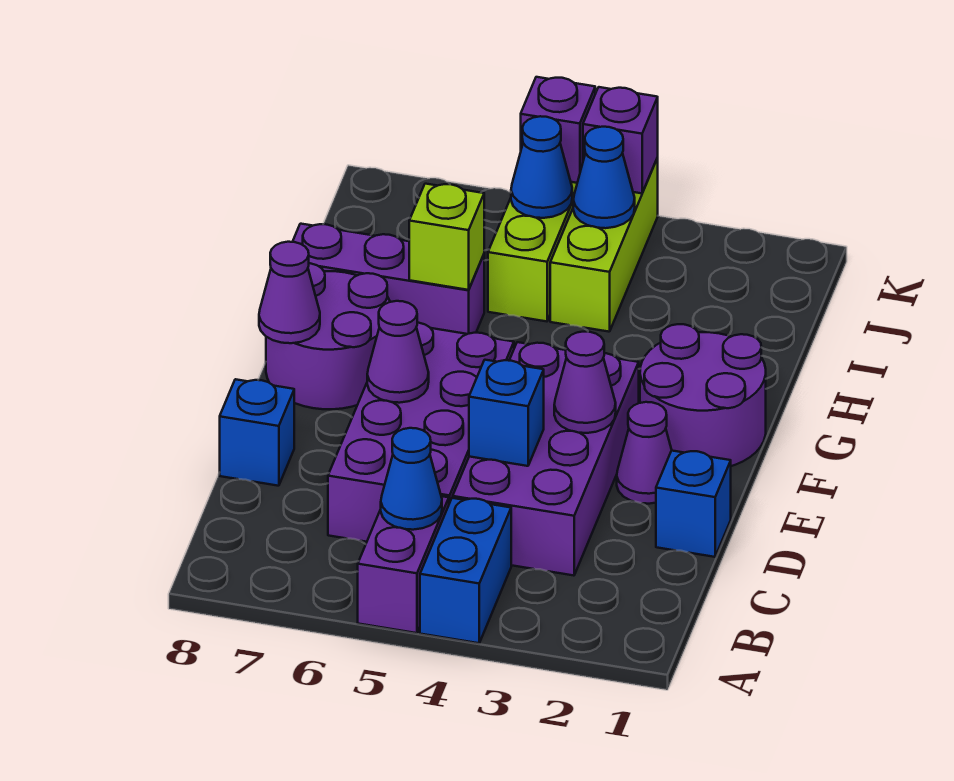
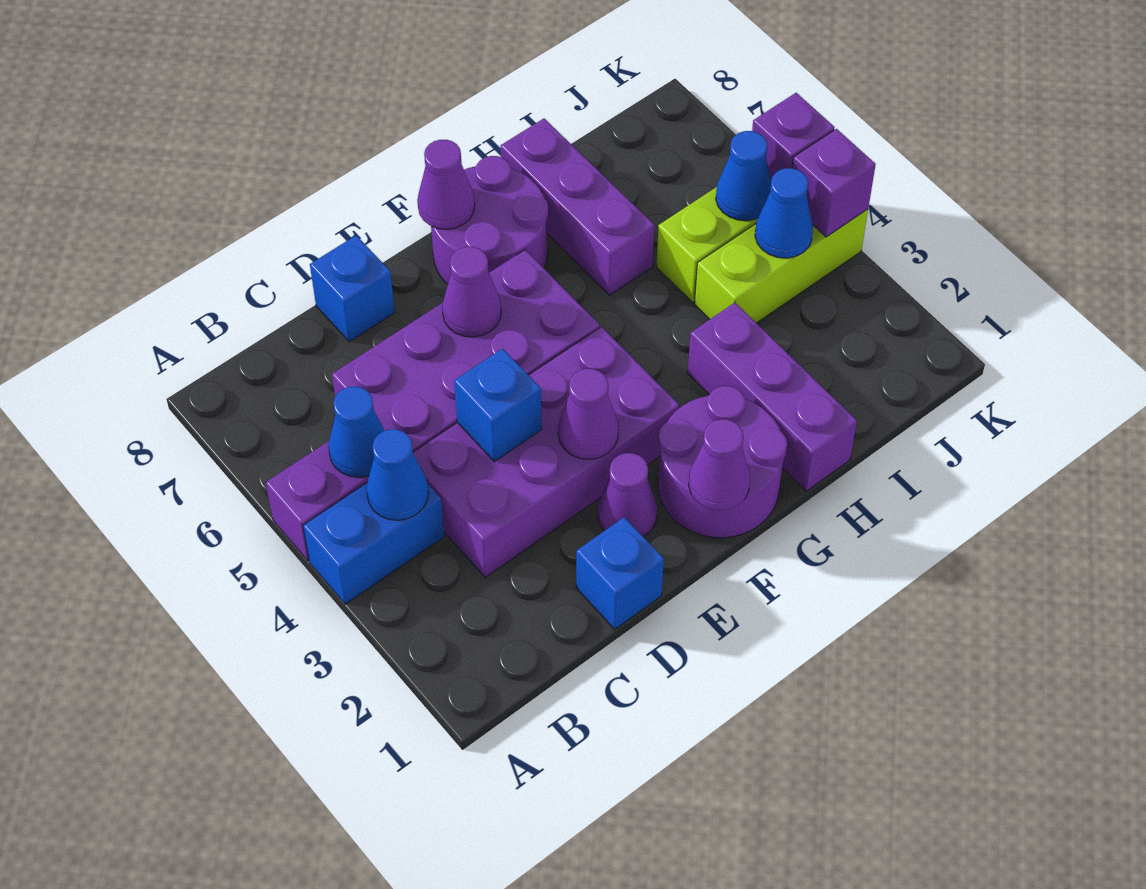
none -> blue cone B4 level 2
none -> purple cone F1 level 2
none -> purple brick H1:H3 level 1
lime brick H6 level 2 -> none

